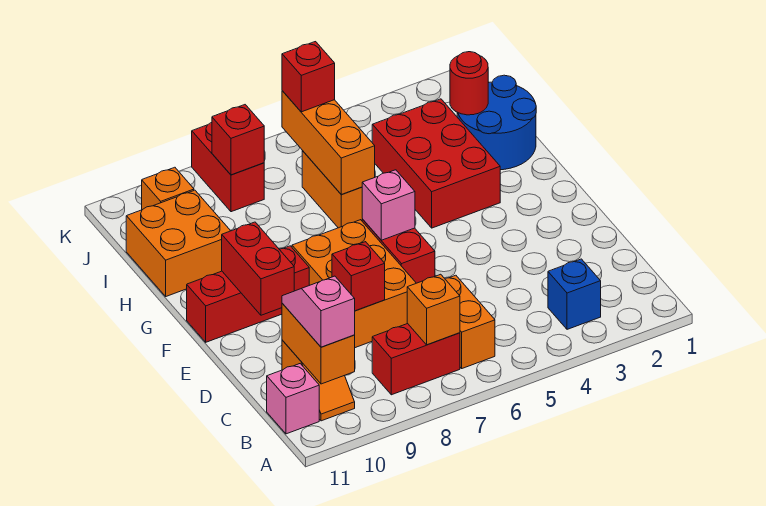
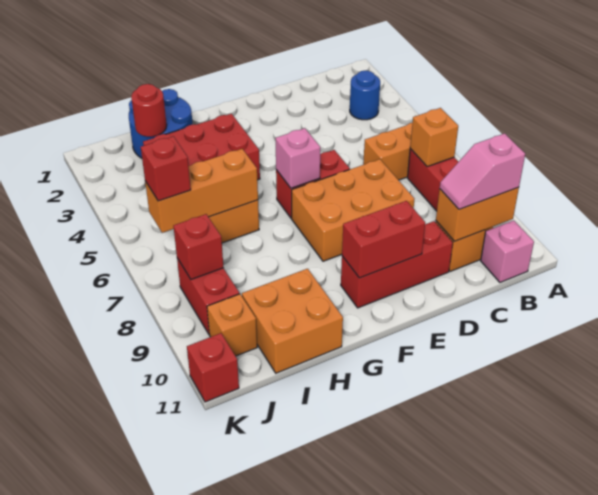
blue brick B3 level 1 -> blue round brick B3 level 1
red brick D8 level 2 -> red brick K11 level 1
red brick F9:F11 level 1 -> red brick D10:F10 level 1
red brick J8:K8 level 1 -> red brick J8:J9 level 1

